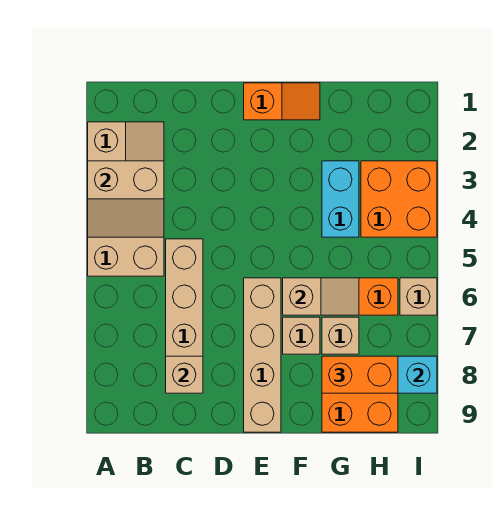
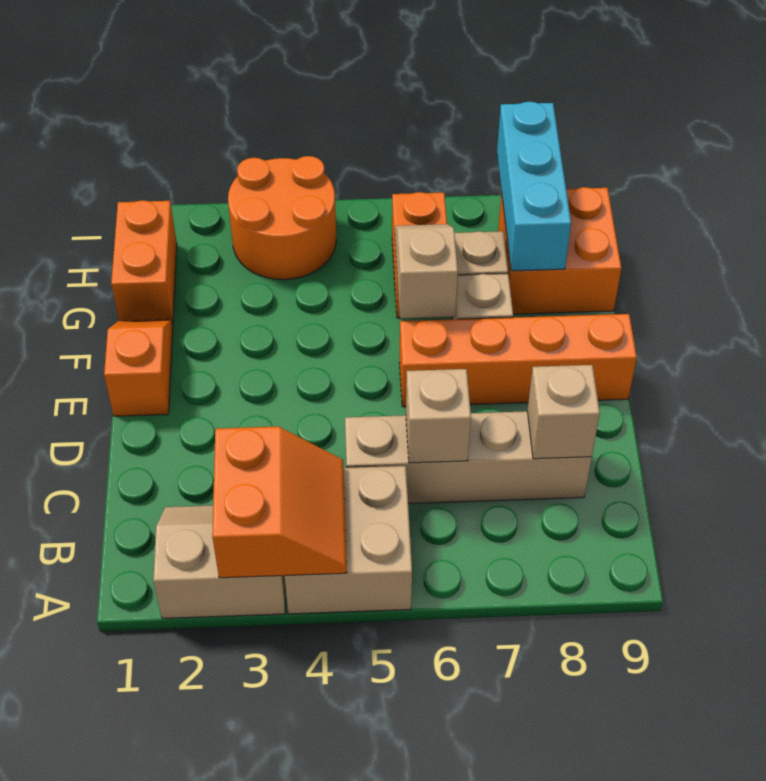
tan slope A3:B4 level 2 top 3 -> orange slope A3:B4 level 2 top 3
tan brick E6:E9 level 1 -> orange brick E6:E9 level 1
cyan brick G3:G4 level 1 -> none
orange brick G8:H8 level 3 -> orange brick G1:H1 level 1
orange brick H3:I4 level 1 -> orange round brick H3:I4 level 1
tan brick I6 level 1 -> tan brick C6 level 2

